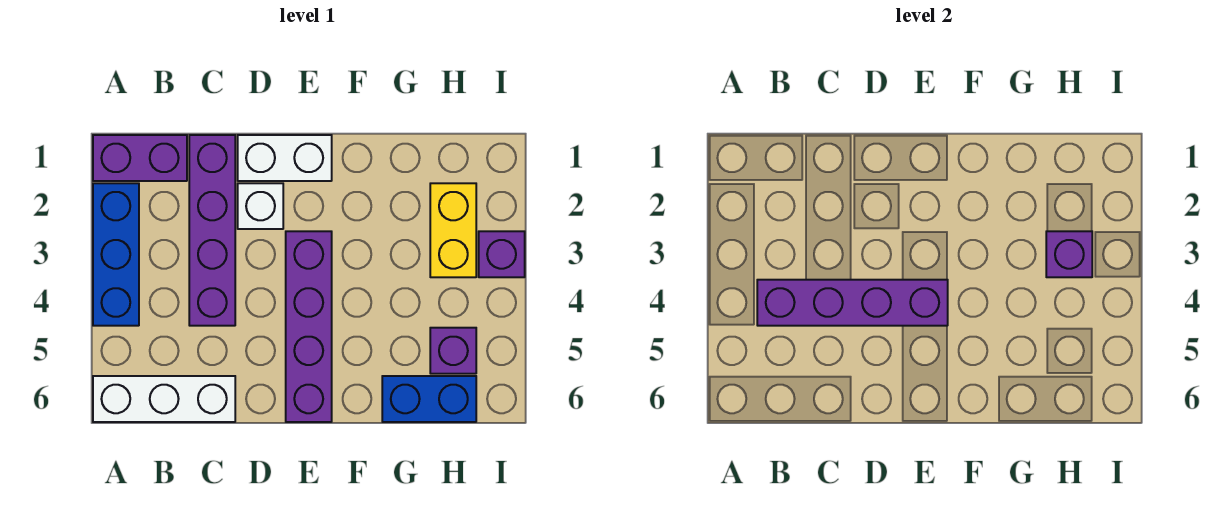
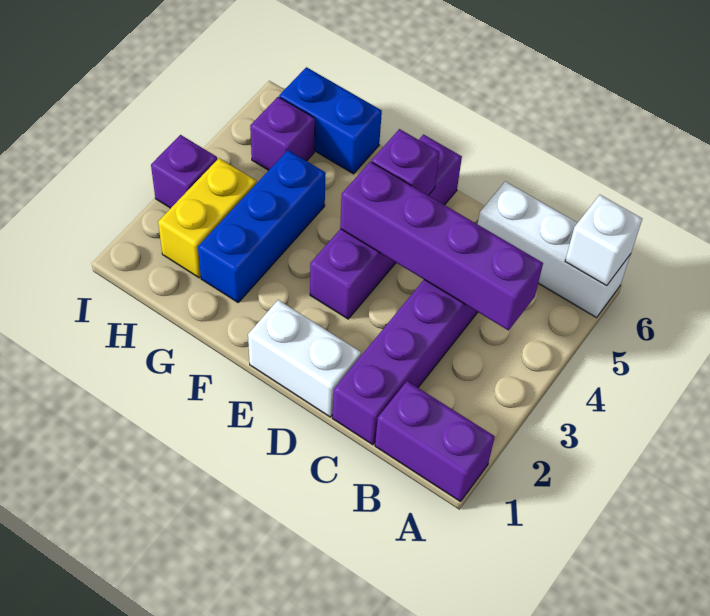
blue brick A2:A4 level 1 -> blue brick G2:G4 level 1
white brick D2 level 1 -> white brick A6 level 2
purple brick H3 level 2 -> purple brick E5 level 2

